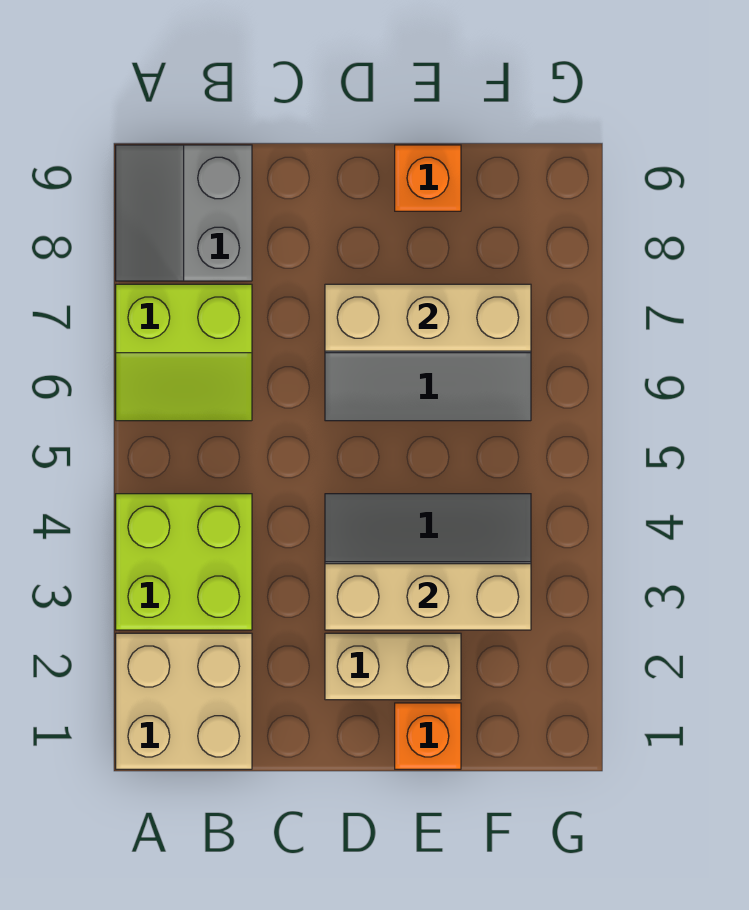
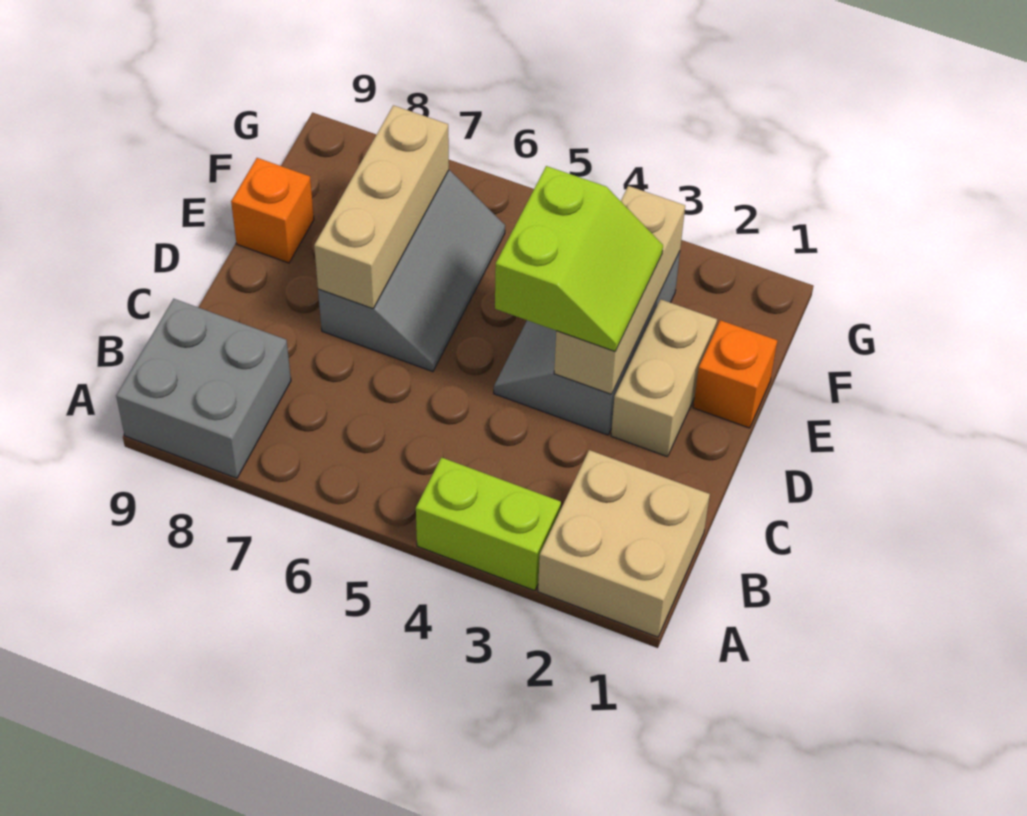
lime brick A3:B4 level 1 -> lime brick A3:A4 level 1
lime slope A6:B7 level 1 top 7 -> lime slope D3:E4 level 3 top 4
grey slope A8:B9 level 1 top B -> grey brick A8:B9 level 1

